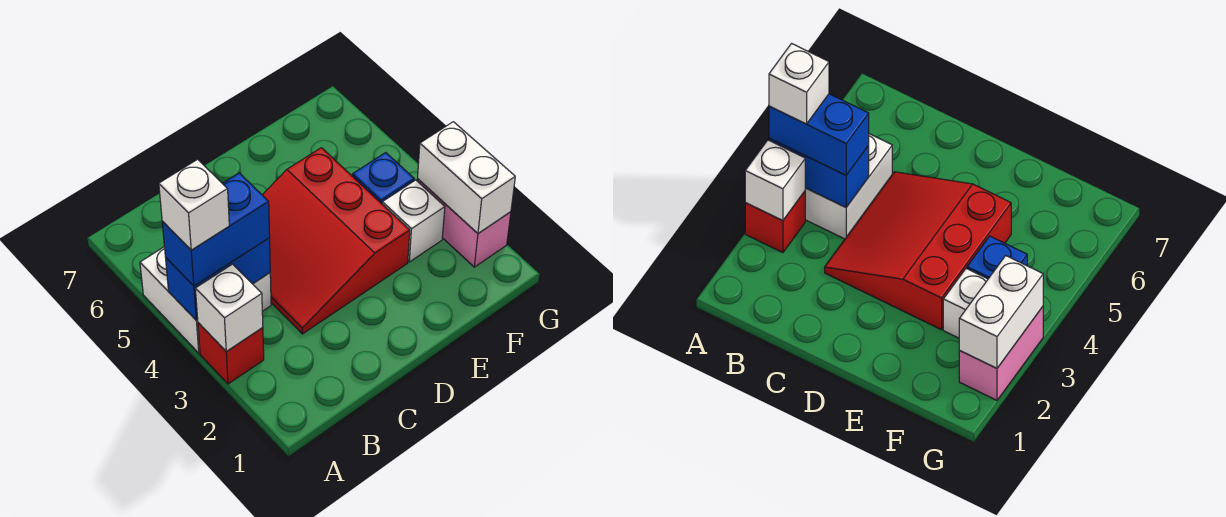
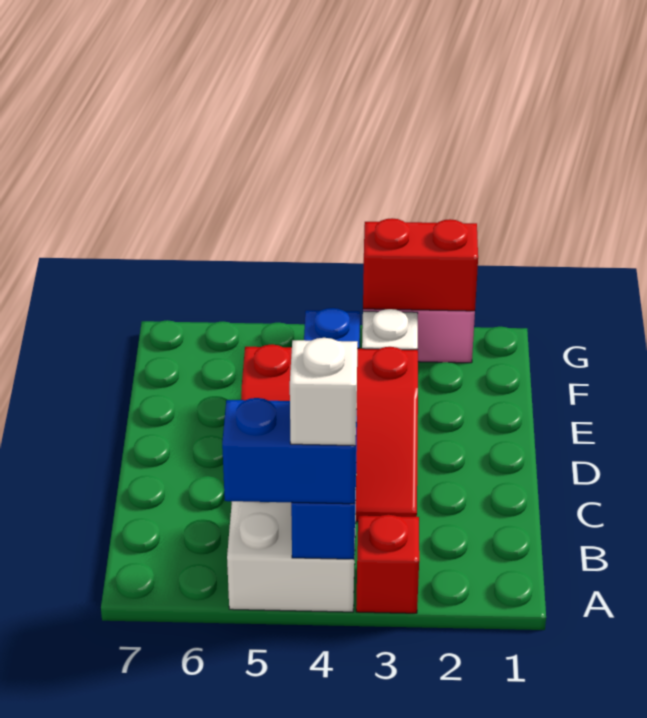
white brick A3 level 2 -> none
blue brick A4:B4 level 3 -> blue brick A4:A5 level 3
white brick G2:G3 level 2 -> red brick G2:G3 level 2

